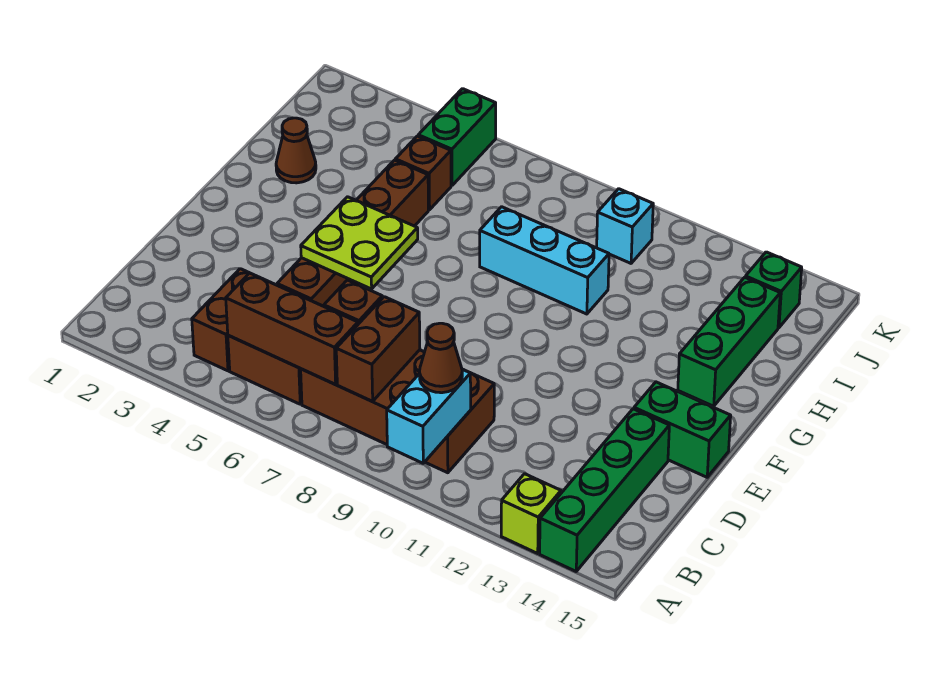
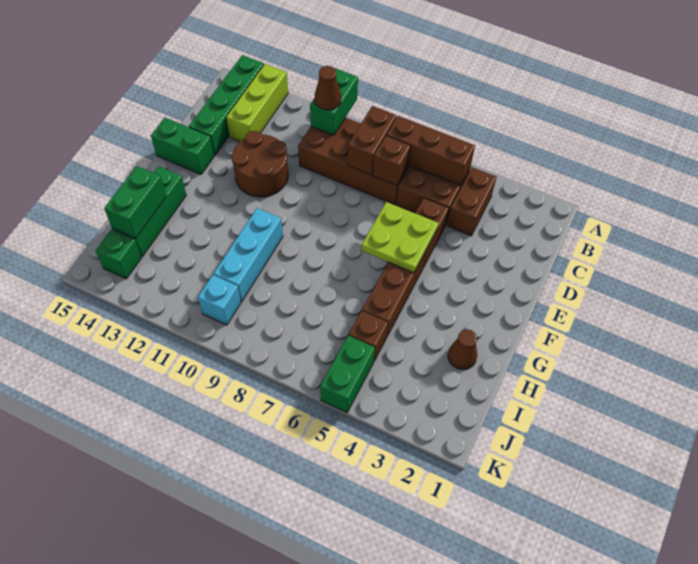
cyan brick A10:B10 level 2 -> green brick A10:B10 level 2
lime brick A13 level 1 -> lime brick A13:C13 level 1
none -> brown round brick D11:E12 level 1
cyan brick H8:H10 level 1 -> cyan brick G10:I10 level 1
none -> green brick H14:I14 level 2

